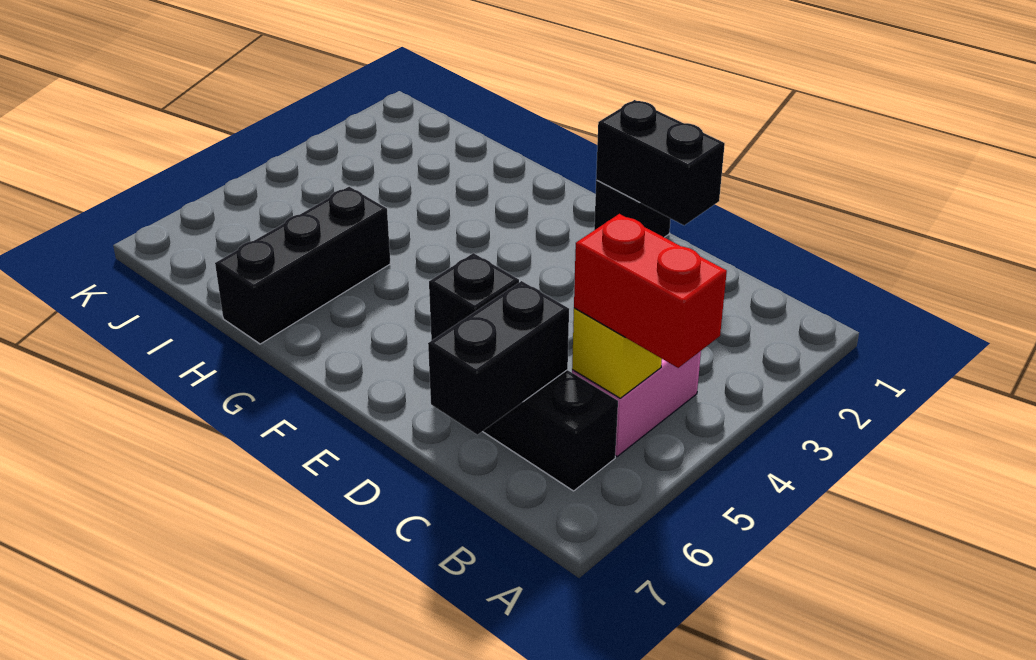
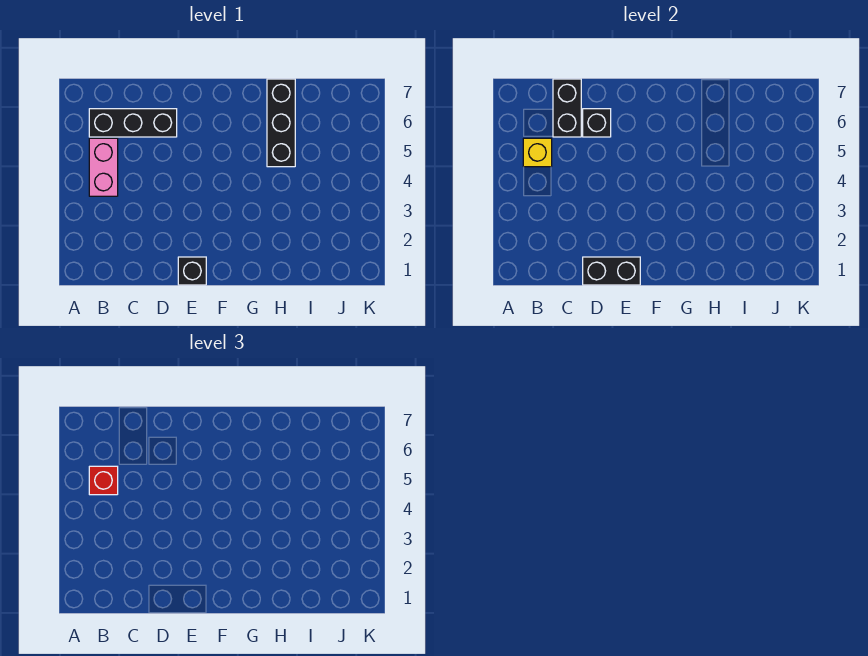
red brick A5:B5 level 3 -> red brick B5 level 3

